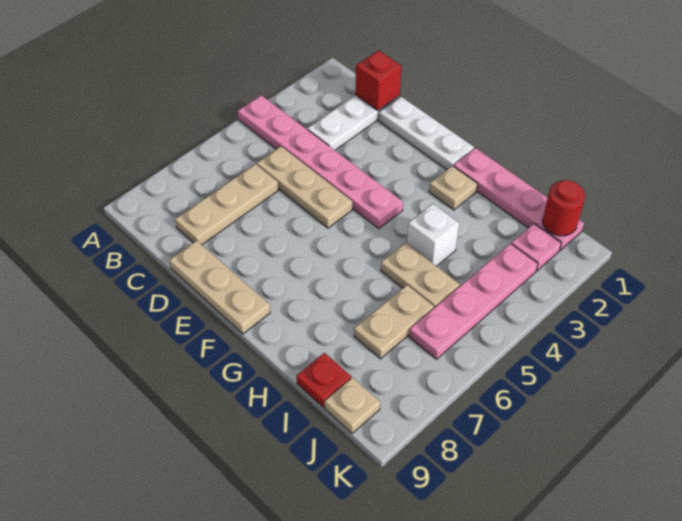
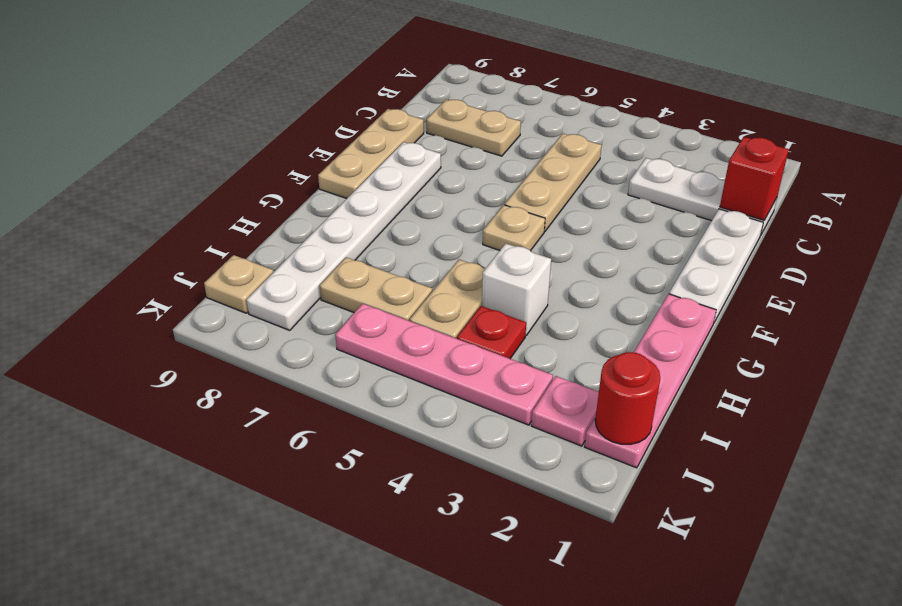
pink plate A4:F4 level 1 -> none
tan plate C6:C8 level 1 -> tan plate C7:C8 level 1
none -> white plate E8:J8 level 1
tan plate G2 level 1 -> tan plate F5 level 1
red plate I9 level 1 -> red plate I4 level 1

